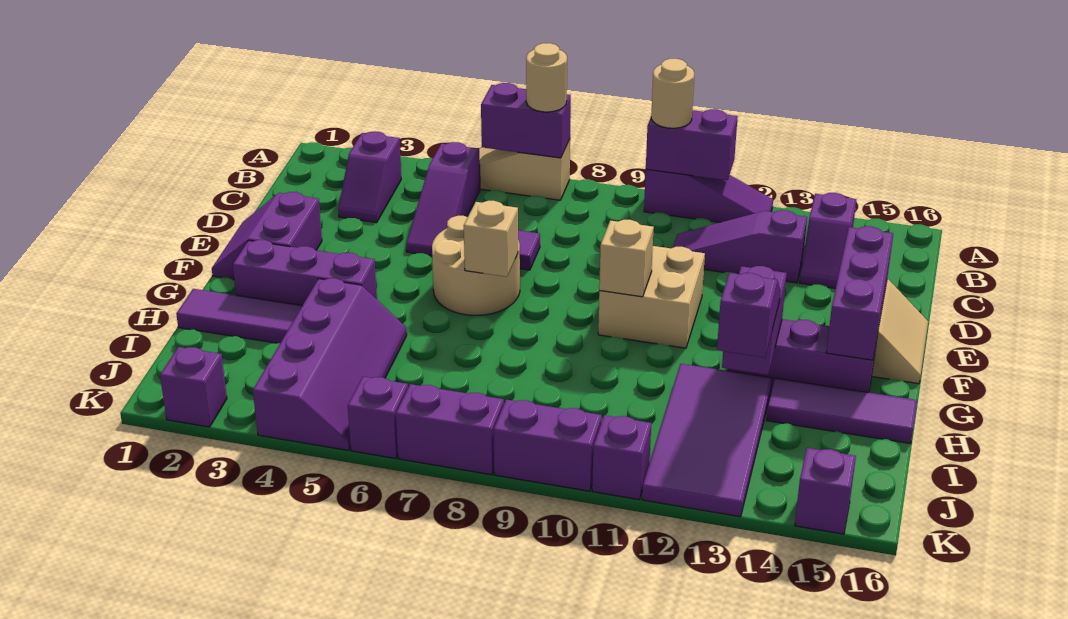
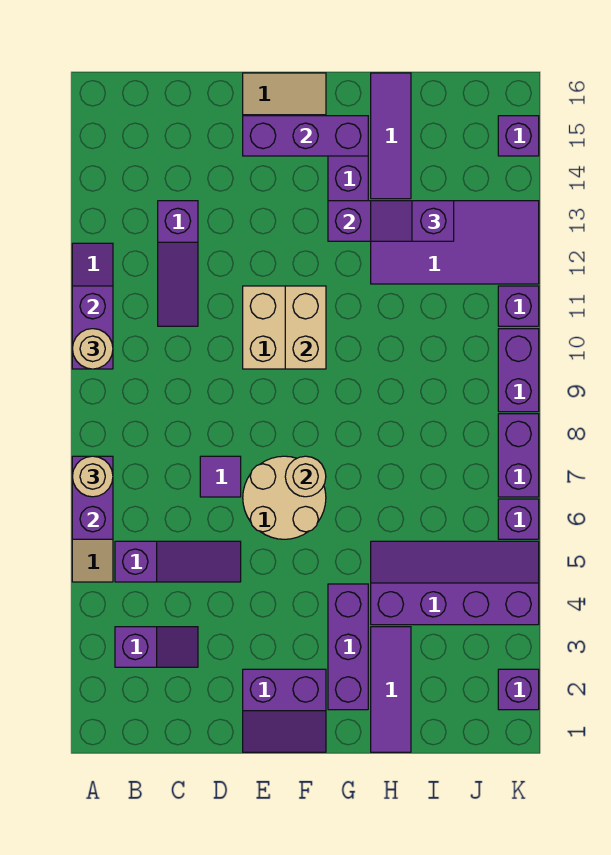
purple slope B14:C14 level 1 top B -> none
tan brick F7 level 2 -> tan round brick F7 level 2
tan brick F10 level 2 -> tan brick F10:F11 level 2

